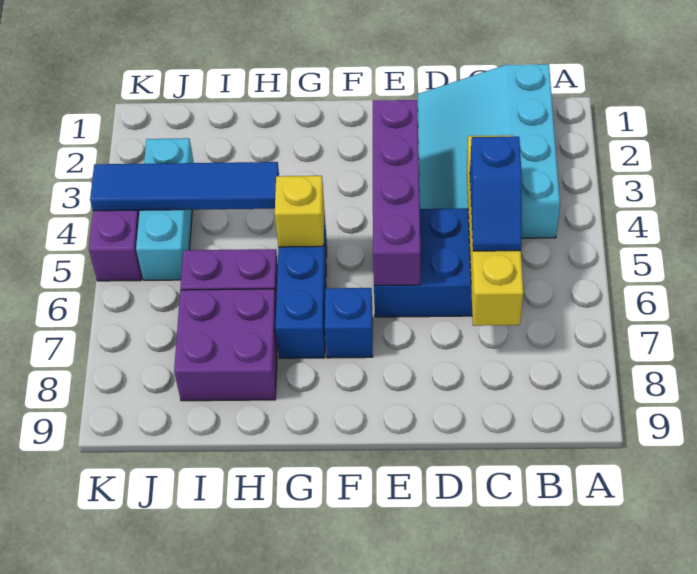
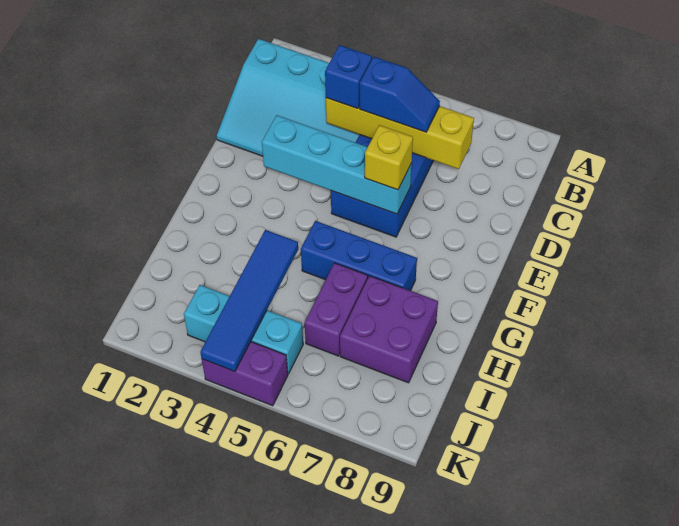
purple brick E3:E6 level 2 -> cyan brick E3:E6 level 2
blue brick F7 level 1 -> blue brick C4 level 3
yellow brick G5 level 2 -> yellow brick E6 level 3

